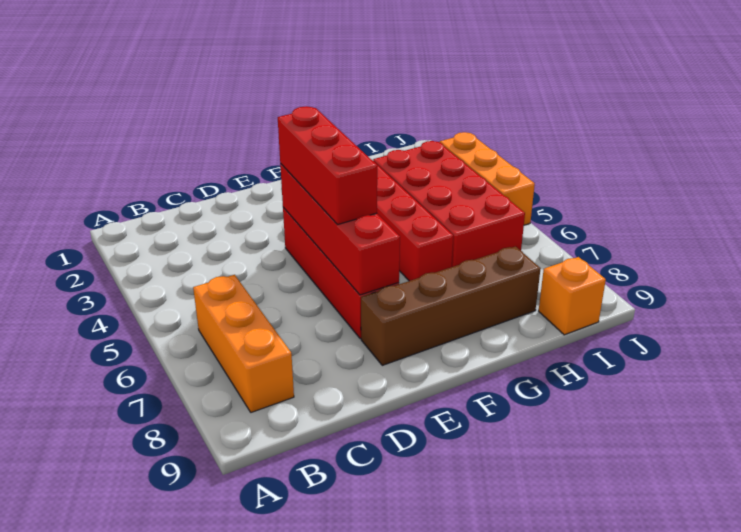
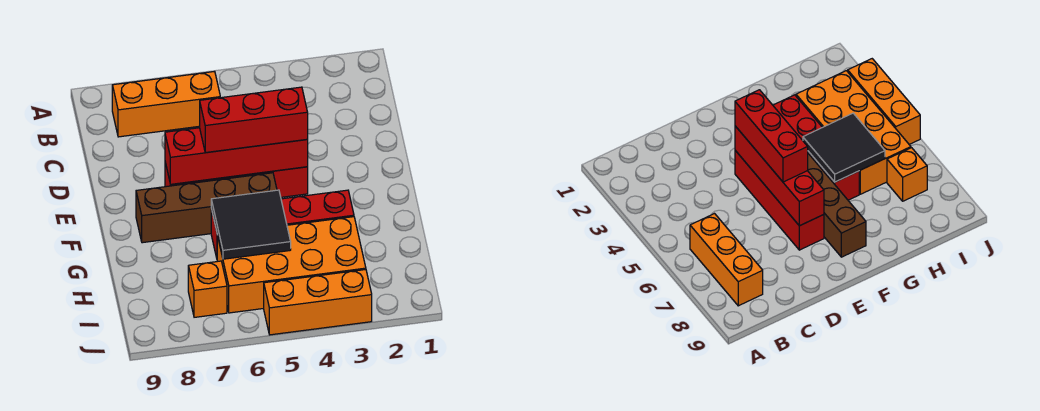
brown brick E8:H8 level 1 -> brown brick F5:F8 level 1
none -> black tile G5:H6 level 2
red brick H3:I6 level 1 -> orange brick H3:I6 level 1
orange brick I9 level 1 -> orange brick I7 level 1

